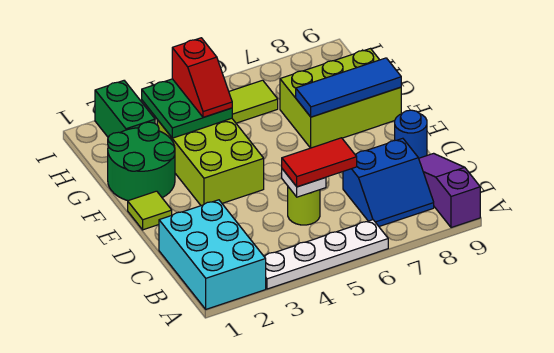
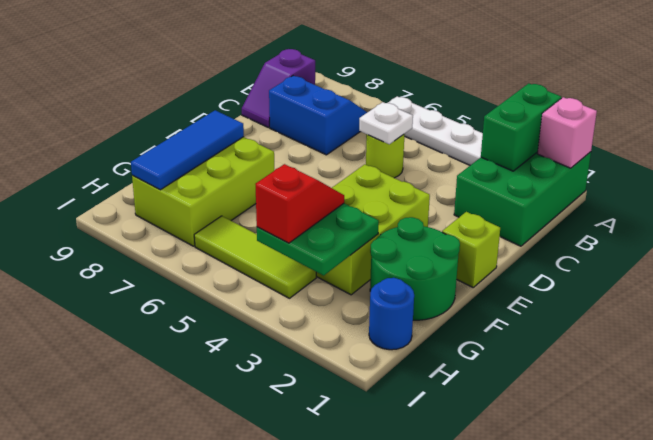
cyan brick A1:C2 level 1 -> green brick A1:C2 level 1
none -> pink brick A1 level 2
purple slope A9:C9 level 1 top A -> purple slope B9:C9 level 1 top B
red tile C5:C6 level 3 -> none
blue round brick D9 level 1 -> blue round brick H1 level 1
lime tile E1 level 1 -> lime brick E1 level 1
lime brick F7:G9 level 1 -> lime brick F7:H8 level 1
blue tile F7:F9 level 2 -> blue tile F8:H8 level 2
green brick H2:I2 level 1 -> green brick A2:B2 level 2

